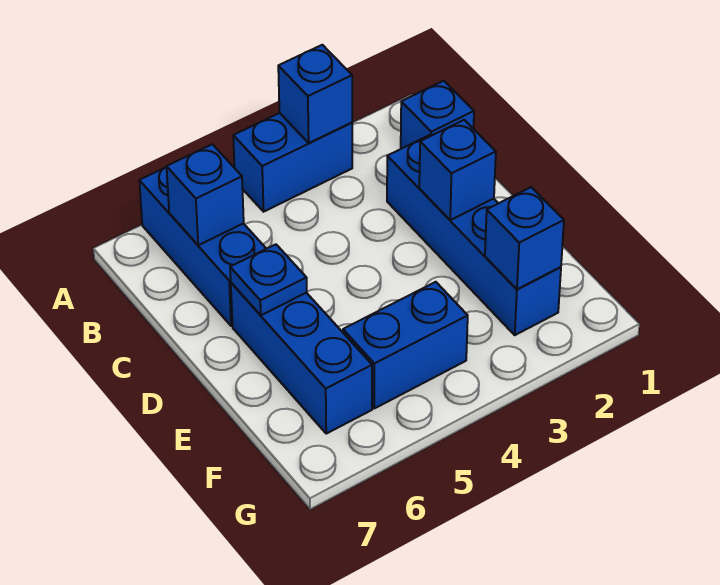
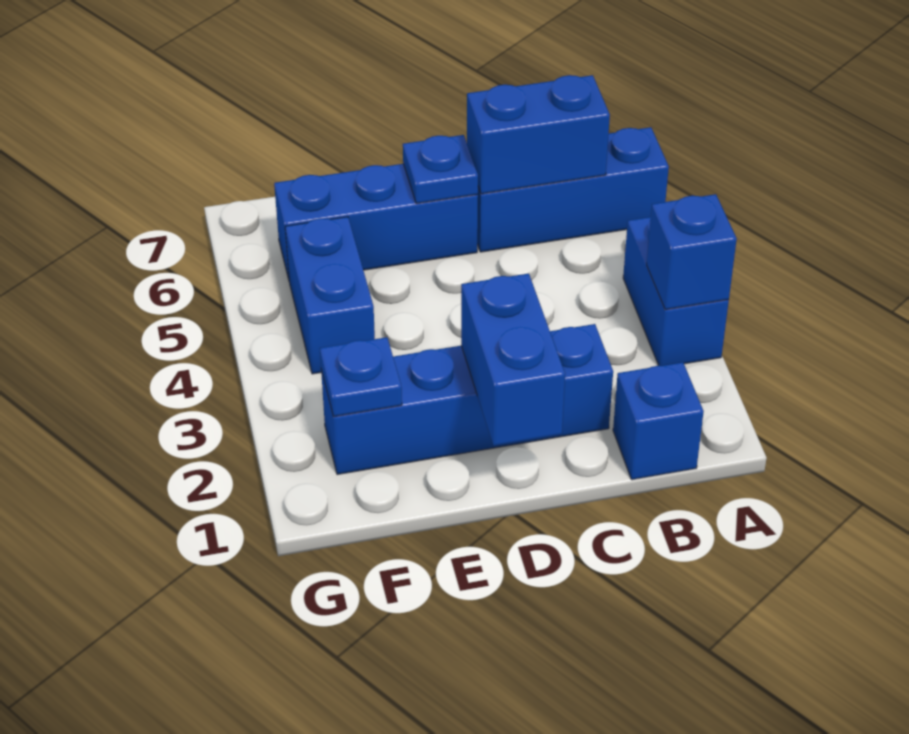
blue brick B6 level 2 -> blue brick B6:C6 level 2
blue brick D2 level 2 -> blue brick D1:D2 level 2
blue brick F2 level 2 -> blue plate F2 level 2

